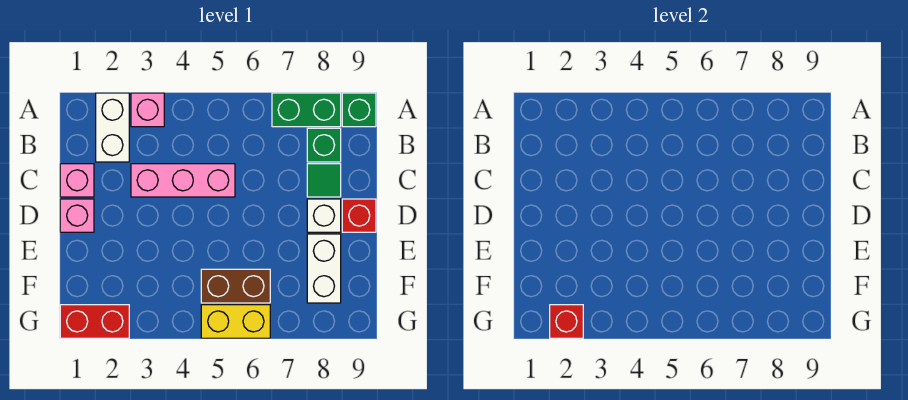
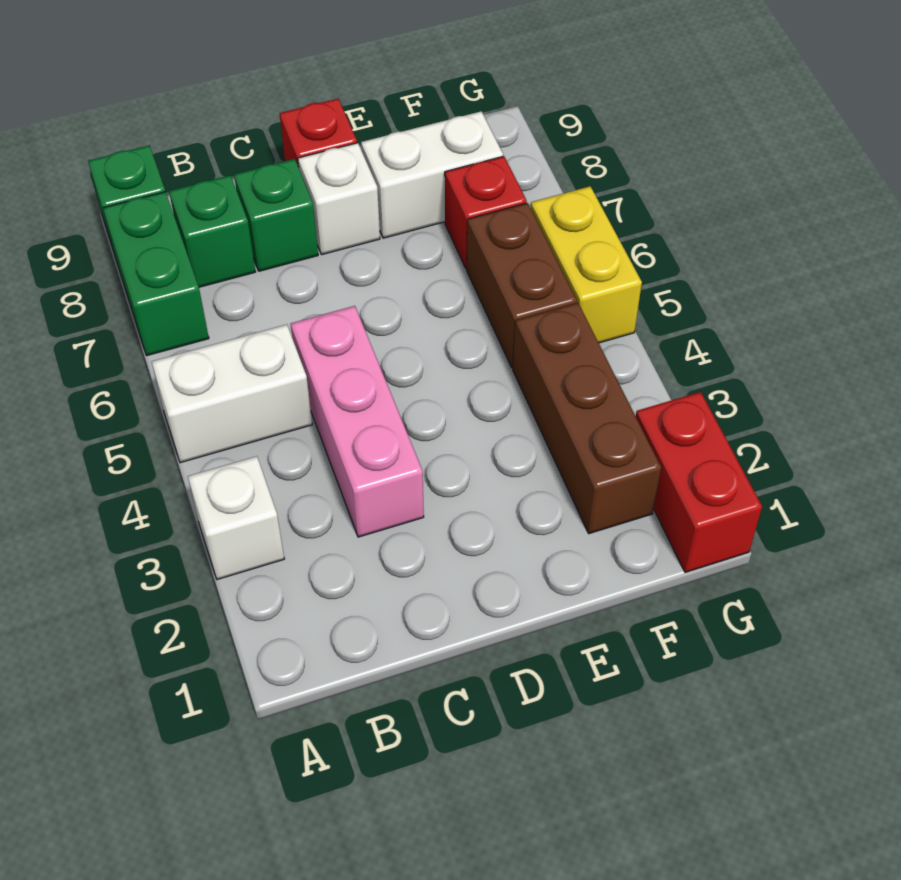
white brick A2:B2 level 1 -> white brick A5:B5 level 1
pink brick A3 level 1 -> white brick A3 level 1
pink brick C1 level 1 -> none
green tile C8 level 1 -> green brick C8 level 1
pink brick D1 level 1 -> none
none -> brown brick F2:F4 level 1
red brick G2 level 2 -> red brick F7 level 1

